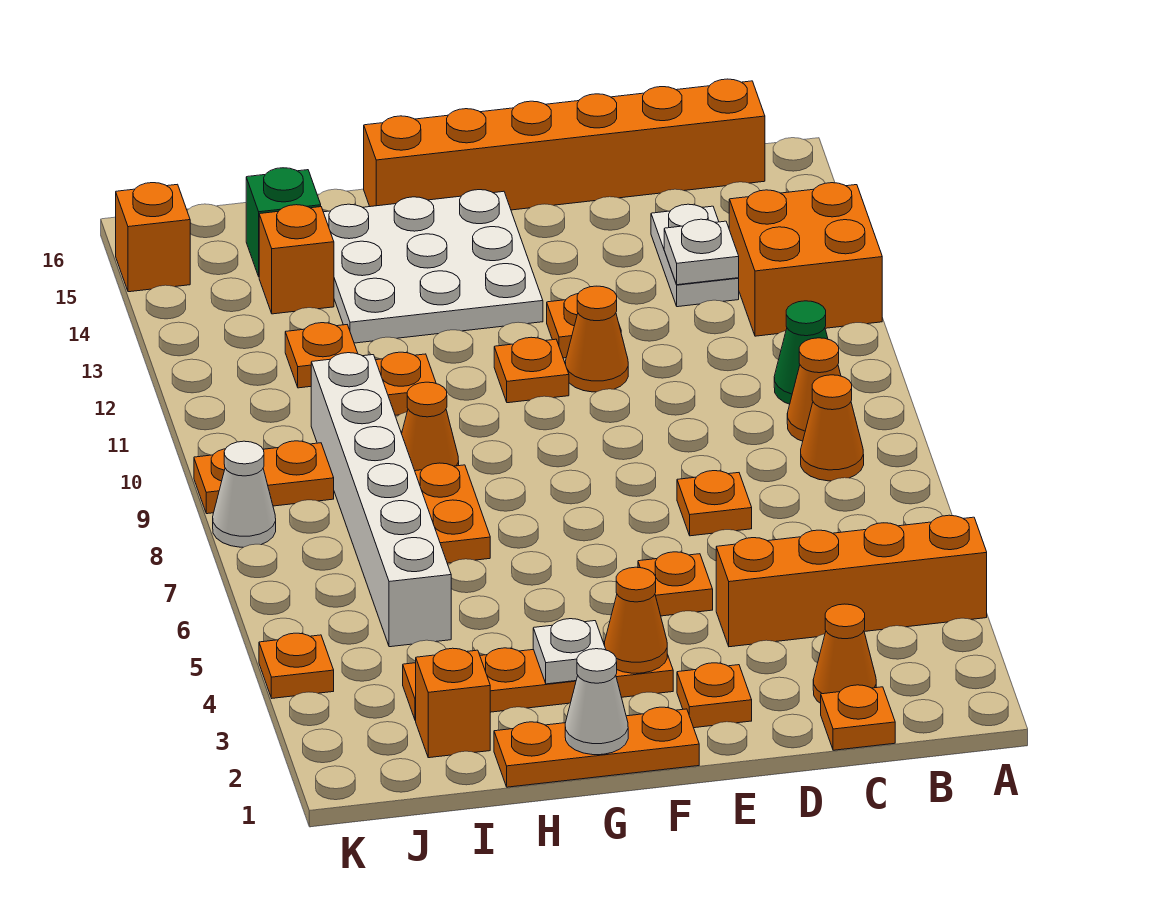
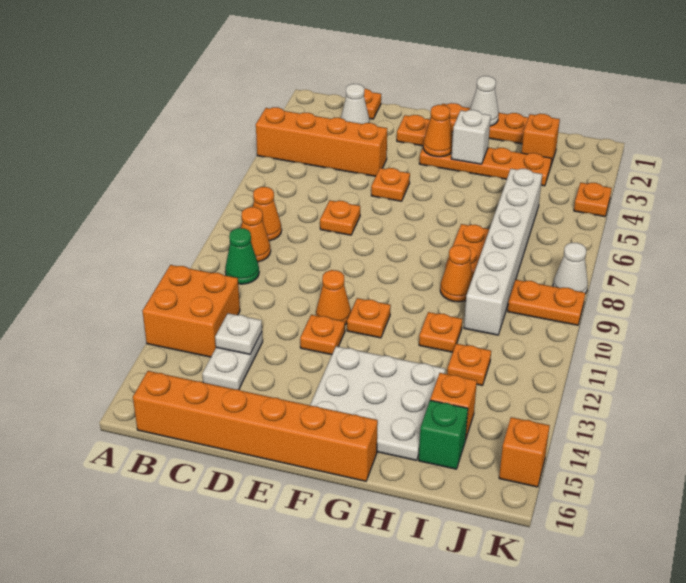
orange cone C2 level 1 -> white cone C2 level 1
white plate G3 level 2 -> white brick G3 level 2

